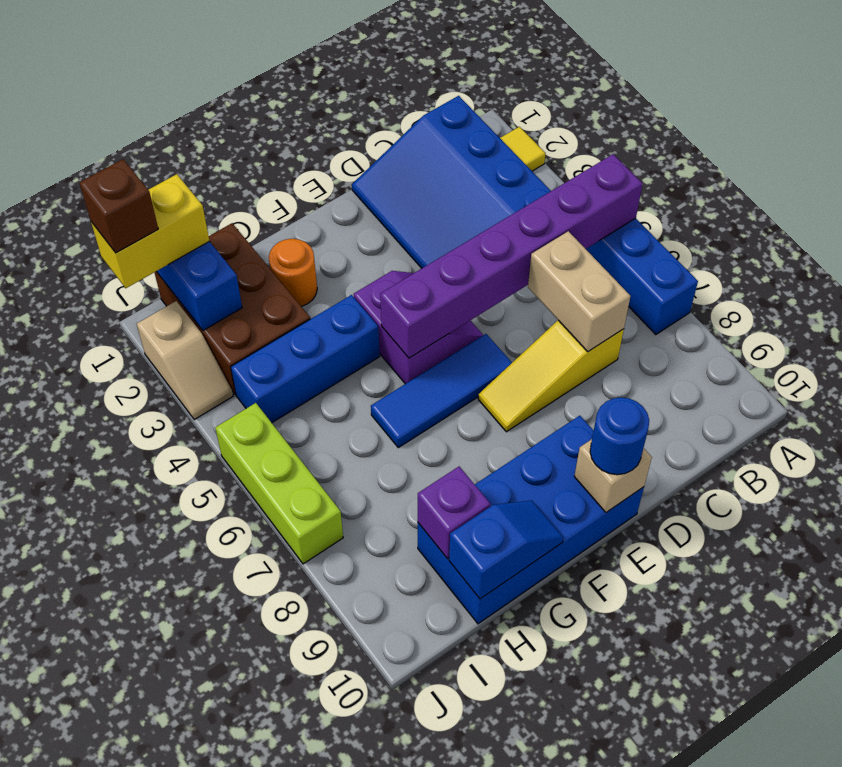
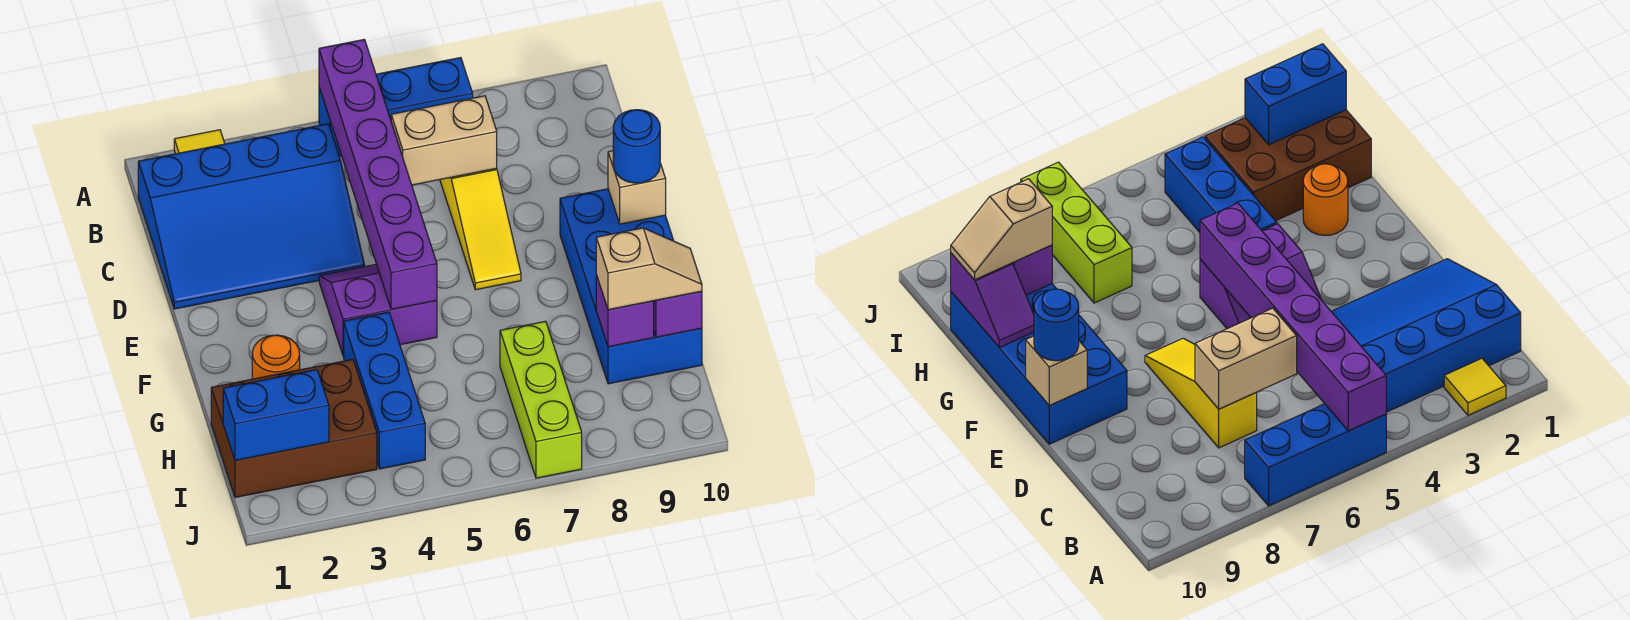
blue tile E6:G6 level 1 -> none
blue slope G10:H10 level 2 top H -> purple slope G10:H10 level 2 top H
yellow brick I1:J1 level 3 -> none
brown brick J1 level 4 -> none
tan slope J2:J3 level 1 top 2 -> tan slope H9:H10 level 3 top 9
lime brick J5:J7 level 1 -> lime brick H7:J7 level 1

